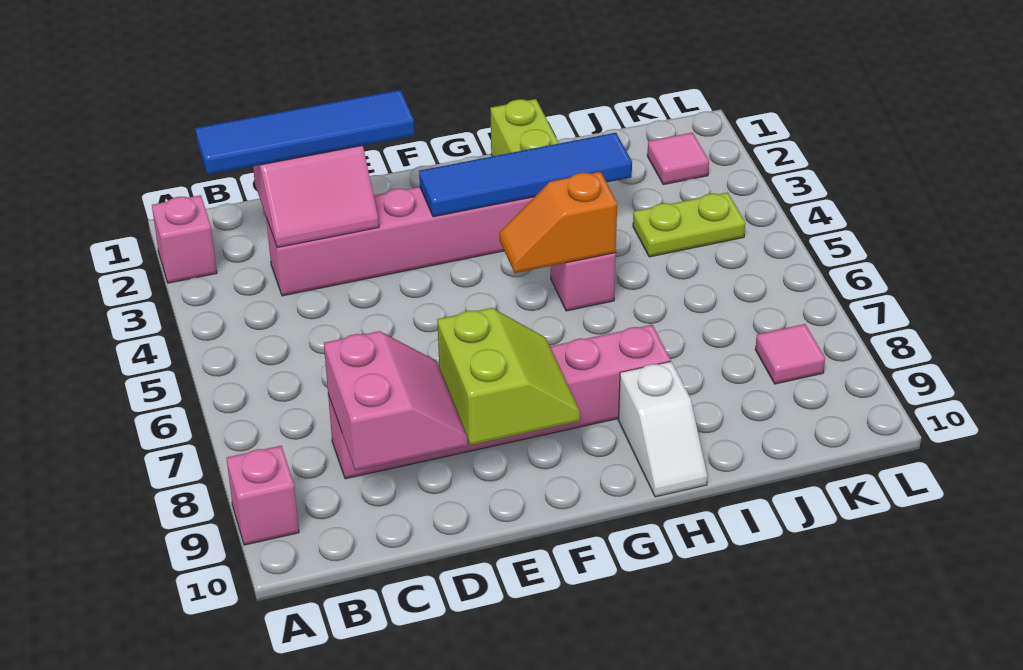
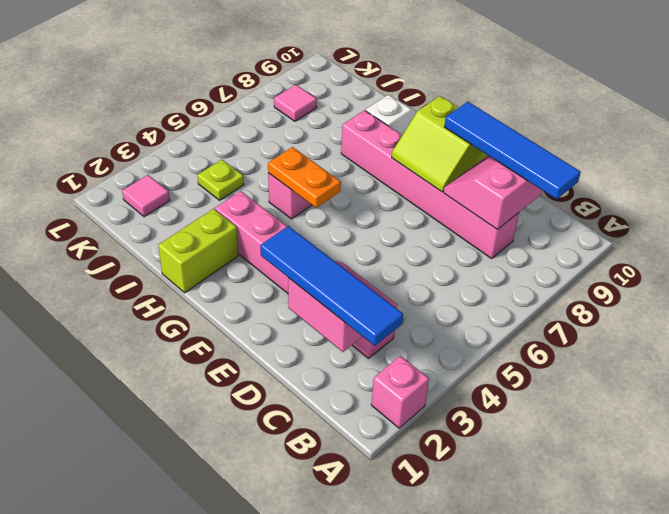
pink brick A9 level 1 -> none
lime slope E8:F9 level 2 top E -> lime slope E8:F9 level 2 top 9
blue tile F3:I3 level 2 -> blue tile B9:E9 level 3
orange slope G5:H5 level 2 top H -> orange plate G5:H5 level 2
lime plate J4:K4 level 1 -> lime plate J4 level 1

